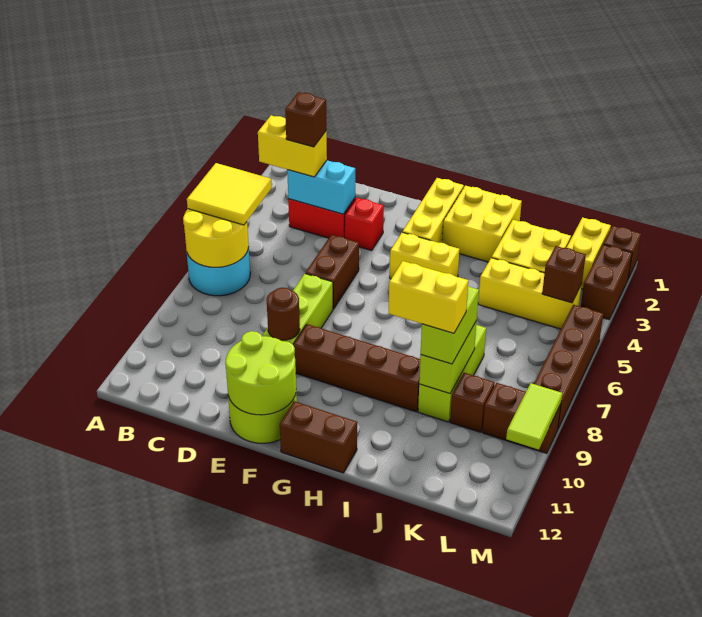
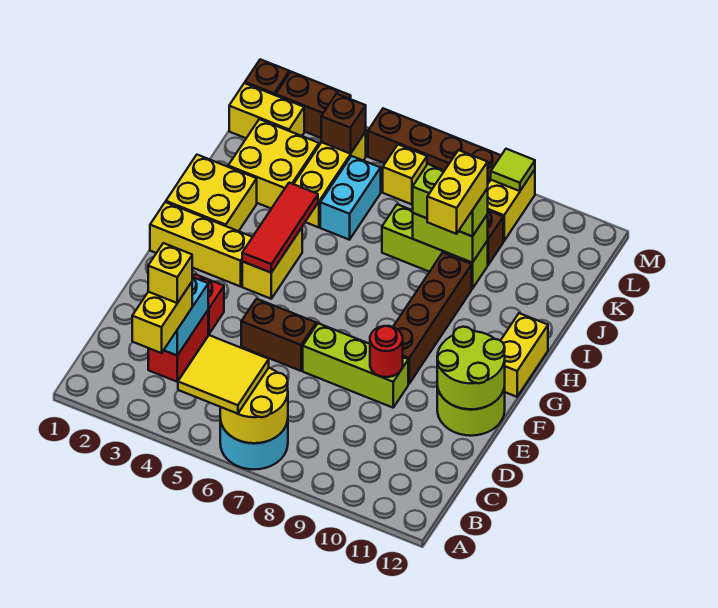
brown brick C3 level 4 -> yellow brick C3 level 4
brown round brick E9 level 2 -> red round brick E9 level 2
none -> red tile G4:I4 level 2
brown brick G12:H12 level 1 -> yellow brick G12:H12 level 1
none -> cyan brick J5:K5 level 1
none -> yellow brick L6 level 1
brown brick L9:M9 level 1 -> yellow brick L9:M9 level 1
lime tile M9:M10 level 2 -> lime tile M9 level 2

